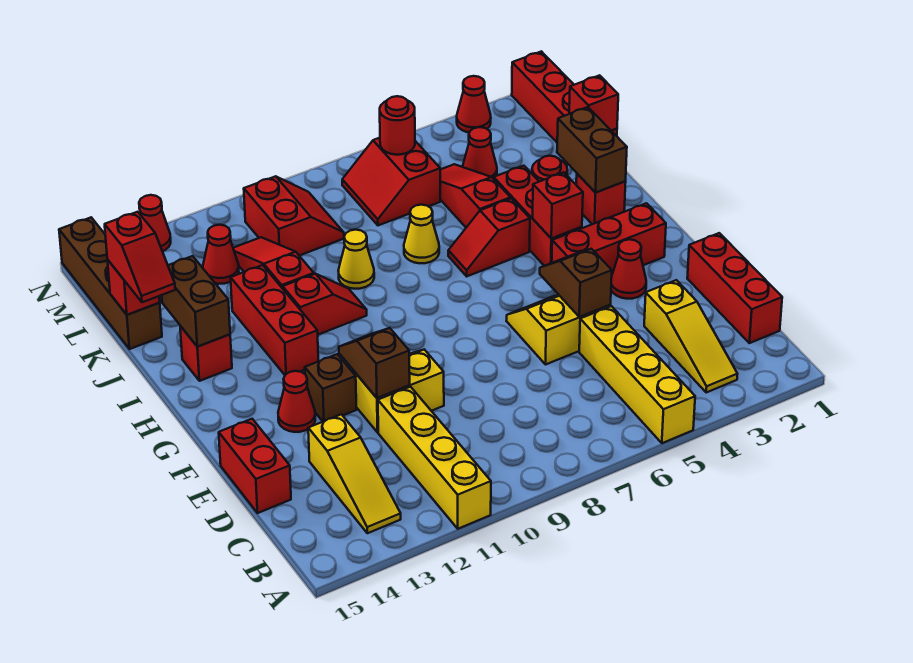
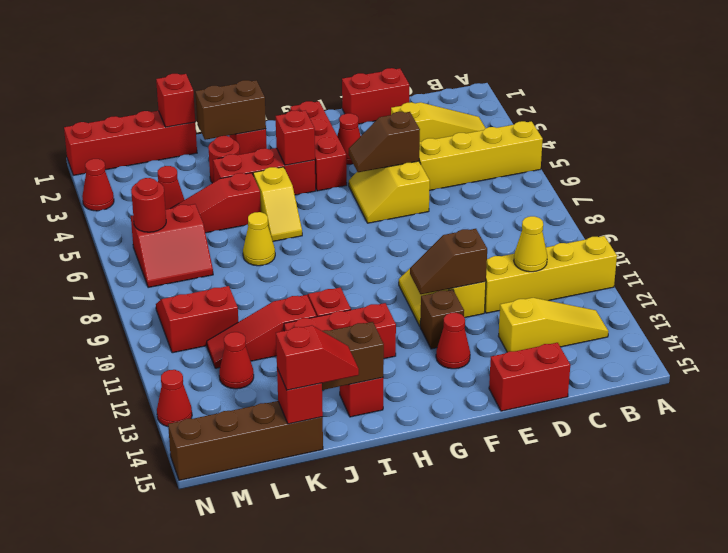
red brick C1:E1 level 1 -> red brick D1:E1 level 1
red slope I5:I6 level 1 top 5 -> yellow slope I5:I6 level 1 top 5
yellow cone J9 level 1 -> yellow cone C11 level 2

